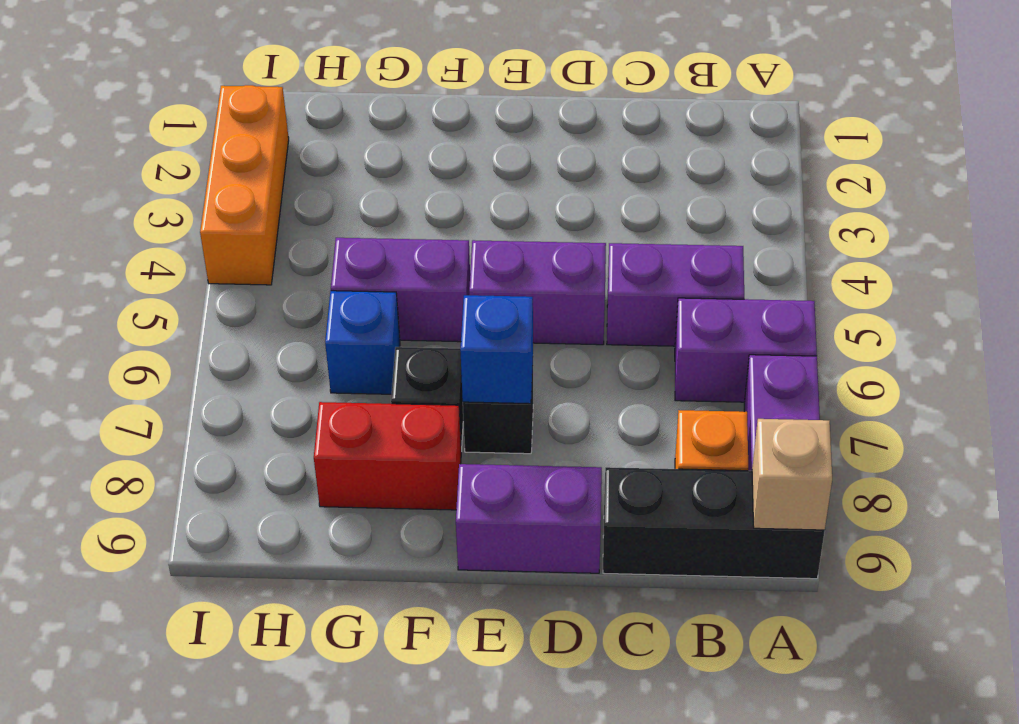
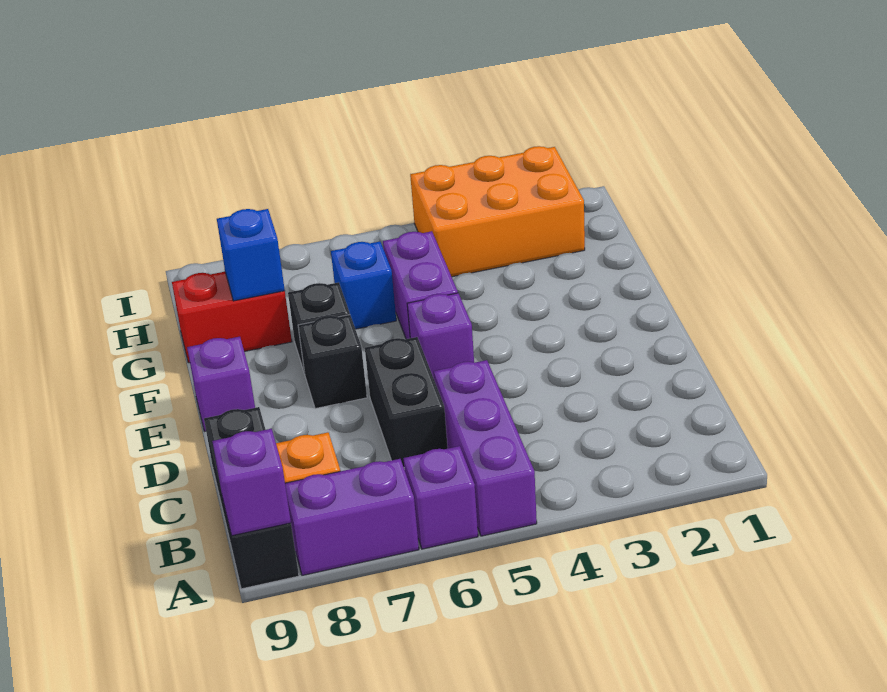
purple brick A6:B6 level 1 -> purple brick A6 level 1
tan brick A9 level 2 -> purple brick A9 level 2
purple brick B5:C5 level 1 -> purple brick A5:C5 level 1
none -> black brick C6:D6 level 1
purple brick D5:E5 level 1 -> purple brick E5 level 1
purple brick D9:E9 level 1 -> purple brick E9 level 1
blue brick E7 level 2 -> blue brick G8 level 2
red brick F8:G8 level 1 -> red brick G8:G9 level 1
orange brick I2:I4 level 1 -> orange brick H2:I4 level 1

